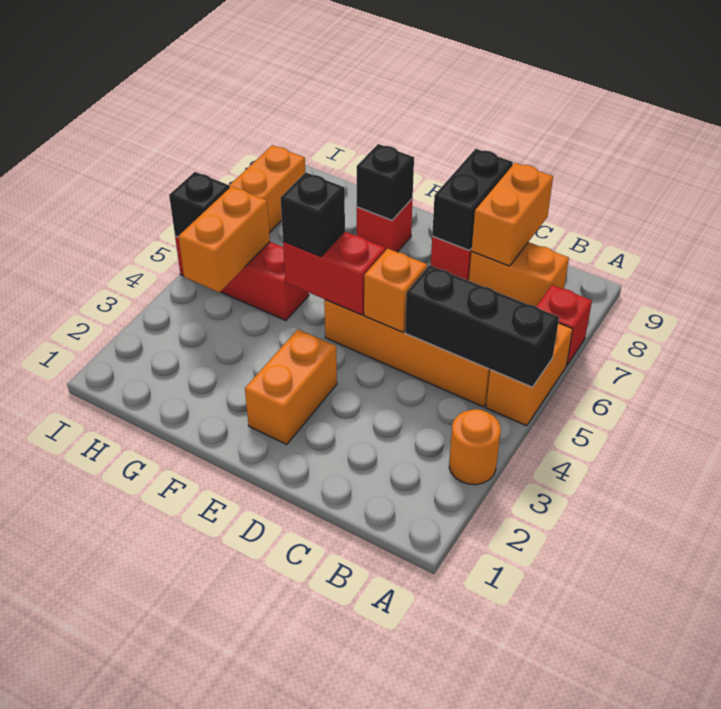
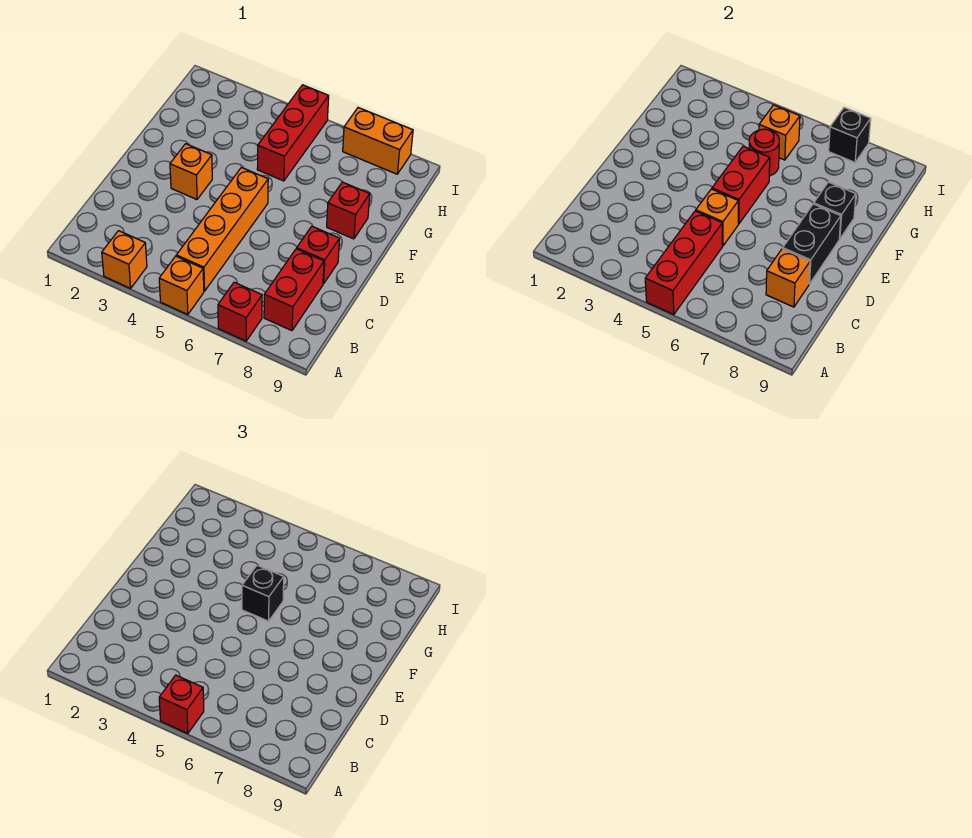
orange round brick A3 level 1 -> orange brick A3 level 1
orange brick A5:A6 level 1 -> orange brick A5 level 1
black brick A5:C5 level 2 -> red brick A5:C5 level 2
none -> red brick A5 level 3
orange brick B8:C8 level 1 -> red brick B8:C8 level 1
orange brick C8:C9 level 2 -> orange brick C8 level 2
black brick D8:D9 level 2 -> black brick D8:E8 level 2
orange brick E2:E3 level 1 -> orange brick E3 level 1
none -> red round brick G5 level 2
orange brick H4:H5 level 2 -> orange brick H5 level 2
black brick I5 level 2 -> black brick I7 level 2

